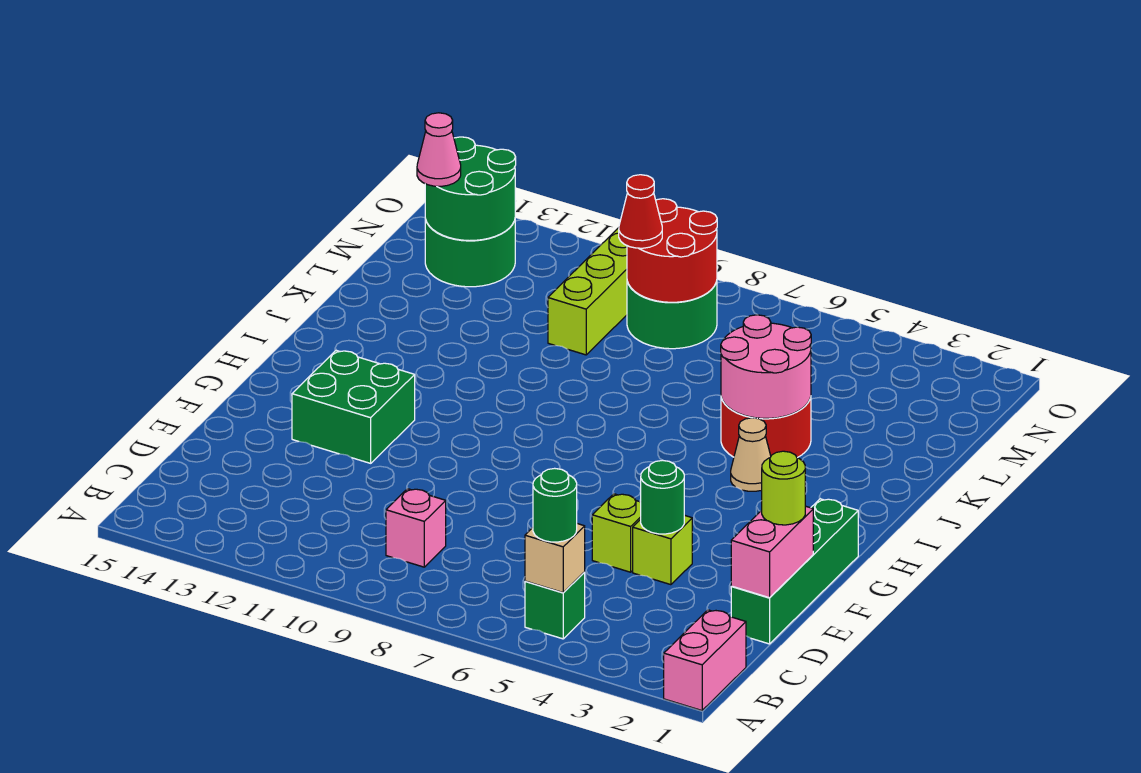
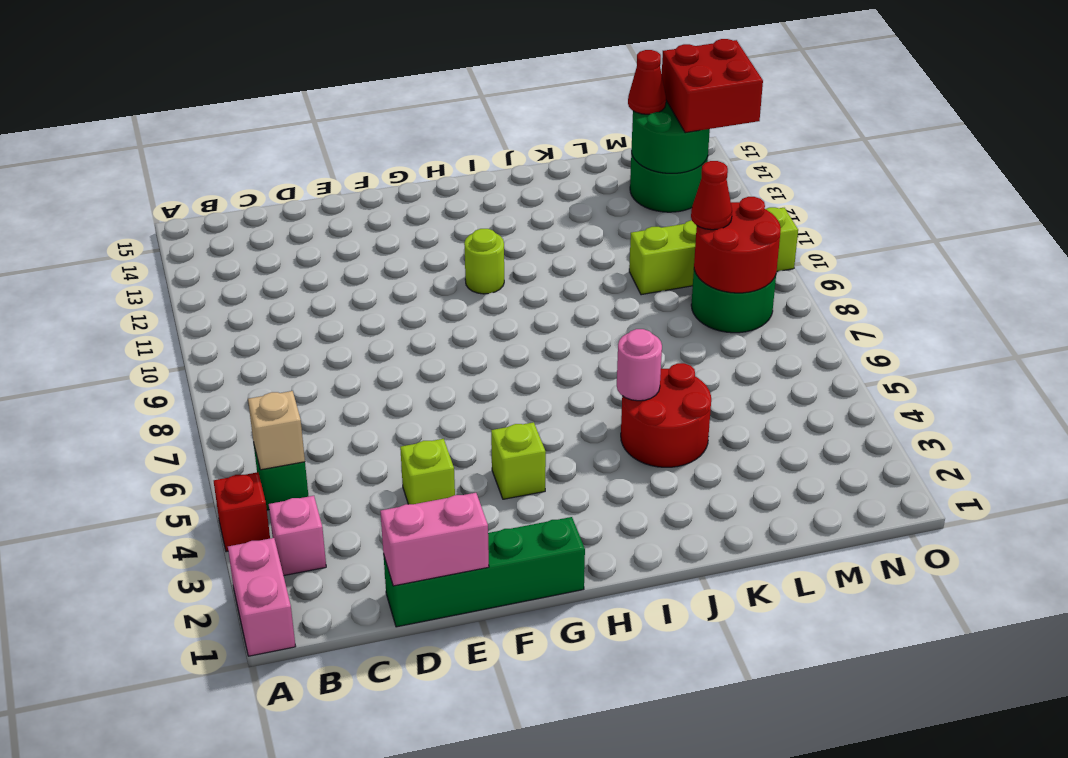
pink brick A1:B1 level 1 -> pink brick A1:A2 level 1
none -> red brick A4 level 1
green round brick B5 level 3 -> none
pink brick C9 level 1 -> pink brick B3 level 1
lime round brick E1 level 3 -> lime round brick H11 level 1
green round brick E4 level 2 -> none
lime brick E5 level 1 -> lime brick G4 level 1
green brick F12:G13 level 1 -> none
tan cone I4 level 1 -> none
pink round brick J4:K5 level 2 -> pink round brick J5 level 2
pink cone M14 level 3 -> red cone M14 level 3
none -> red brick N13:O14 level 3

